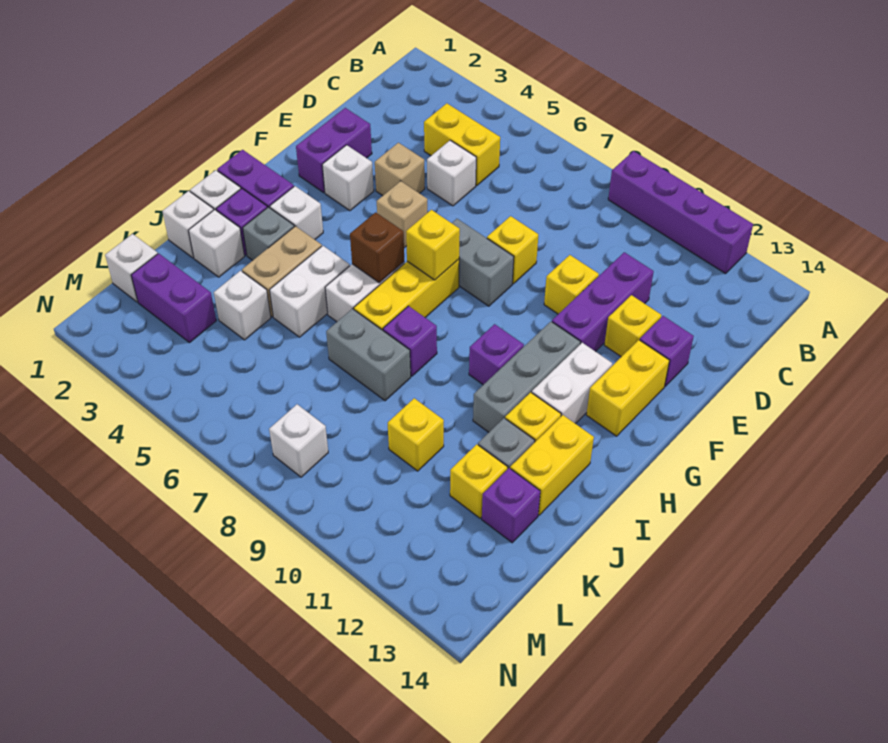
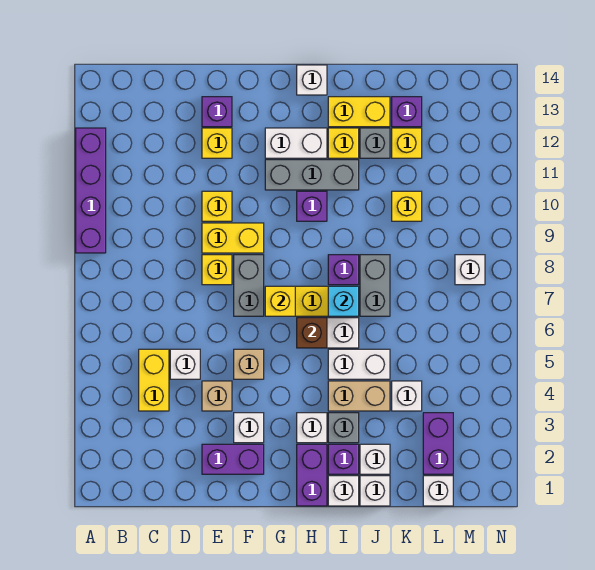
purple brick D11:F11 level 1 -> none
yellow brick F13:G13 level 1 -> yellow brick E9:F9 level 1
none -> white brick H14 level 1
none -> cyan brick I7 level 2

